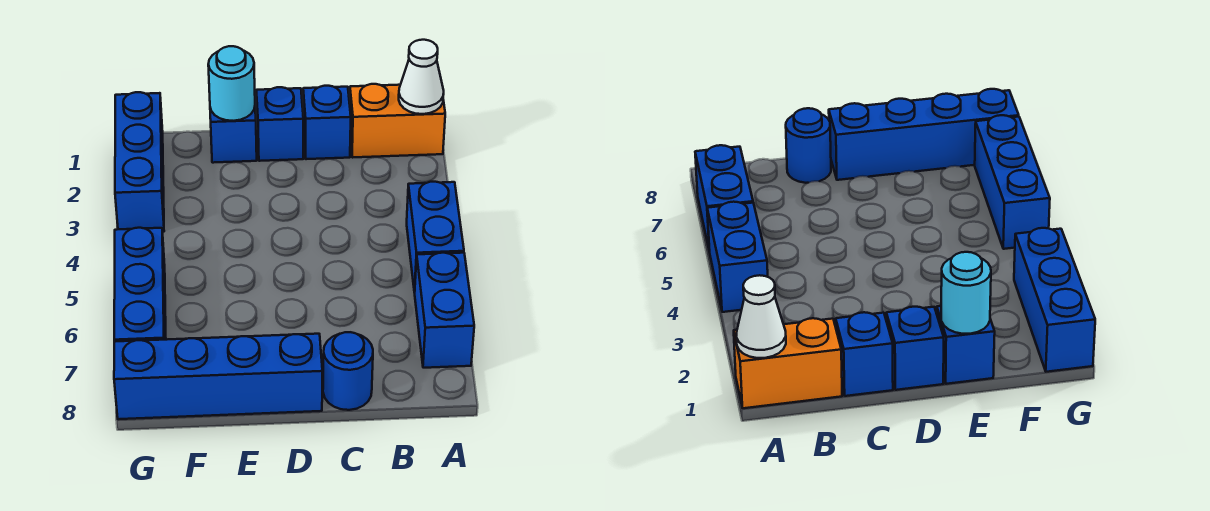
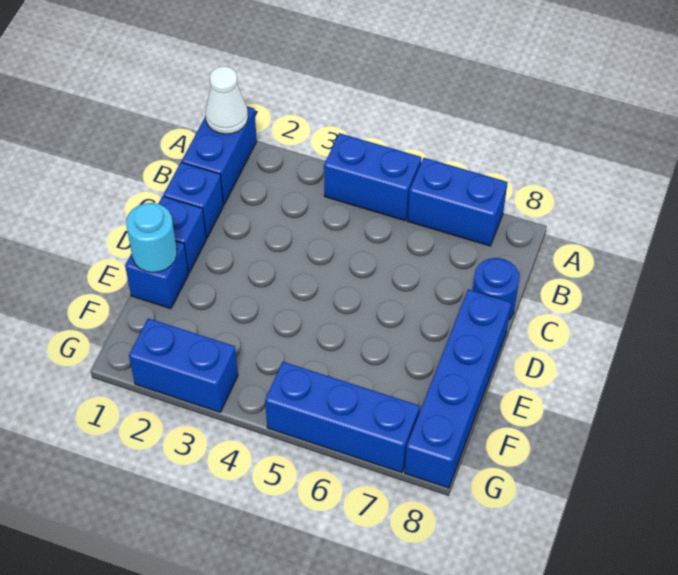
orange brick A1:B1 level 1 -> blue brick A1:B1 level 1
blue brick G1:G3 level 1 -> blue brick G2:G3 level 1

